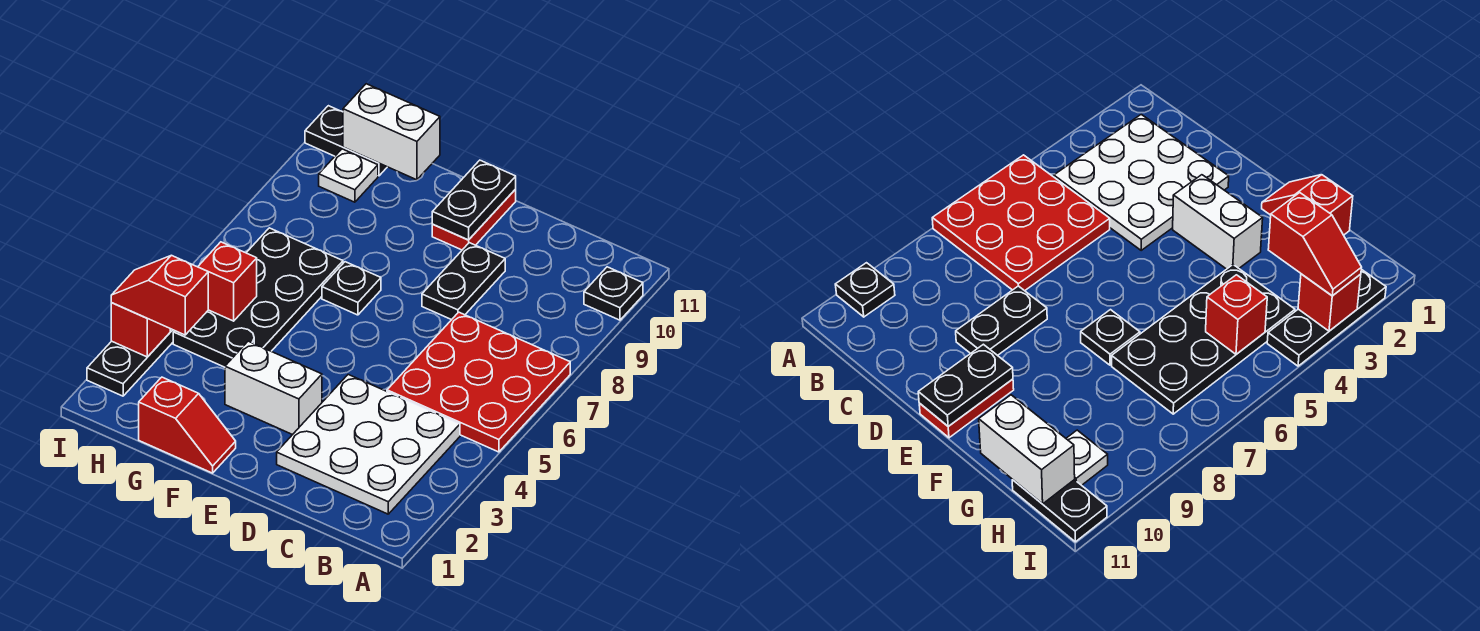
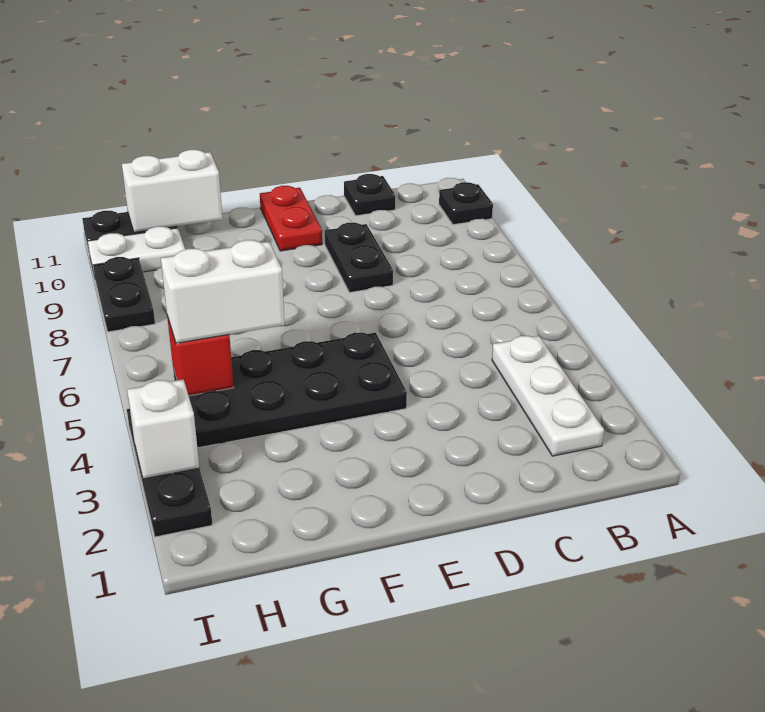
red plate A5:C7 level 1 -> none
white plate B2:D4 level 1 -> white plate B2:B4 level 1
white brick E3:F3 level 1 -> white brick G5:H5 level 3
black plate E10:E11 level 2 -> black plate I8:I9 level 1
red slope F1:G1 level 1 top G -> none
black plate F7 level 1 -> black plate C11 level 1
black plate G4:H7 level 1 -> black plate E4:H5 level 1
red slope H3:I3 level 3 top H -> none
white plate H10 level 1 -> white plate H10:I10 level 1
red brick I3 level 2 -> white brick I3 level 2

